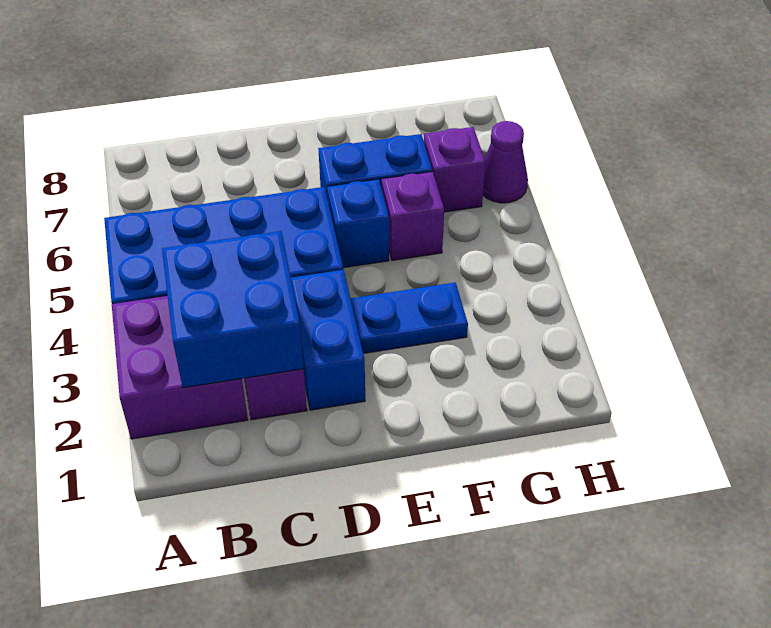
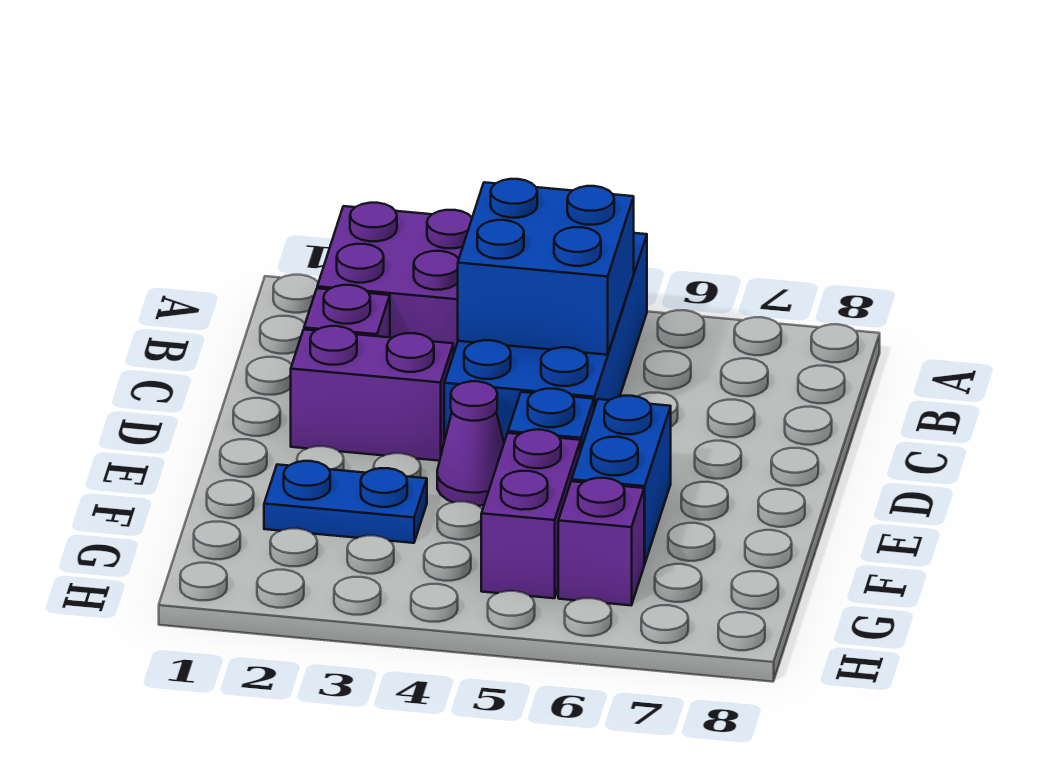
blue brick B2:C3 level 2 -> blue brick B4:C5 level 2
blue brick D2:D3 level 1 -> purple brick D2:D3 level 1
blue plate E3:F3 level 1 -> blue plate F2:F3 level 1
purple brick F5 level 1 -> purple brick F5:G5 level 1
purple cone H6 level 1 -> purple cone E4 level 1

